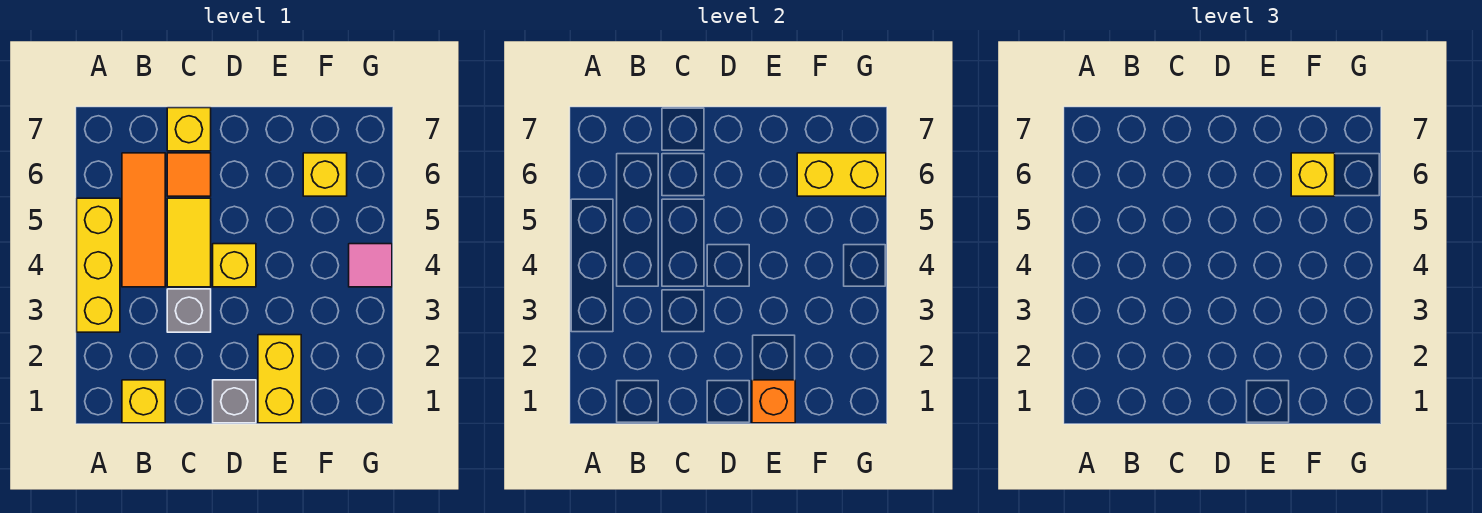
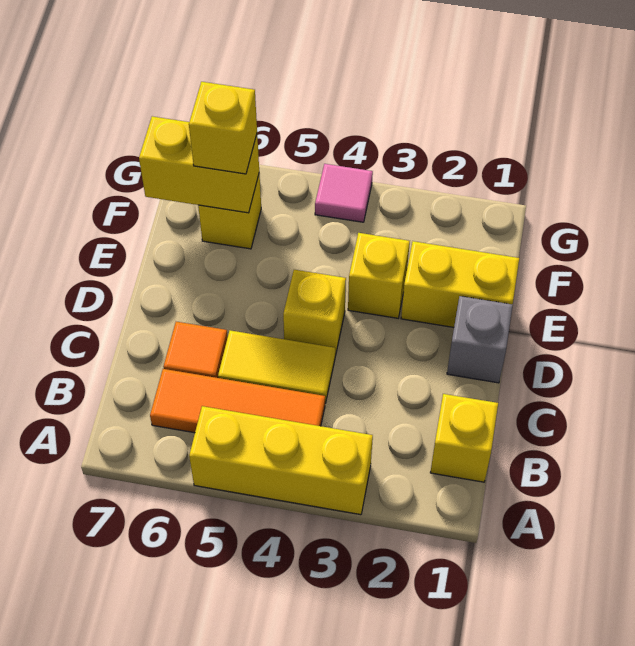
grey brick C3 level 1 -> none
yellow brick C7 level 1 -> yellow brick E3 level 1
orange brick E1 level 2 -> none
yellow brick F6:G6 level 2 -> yellow brick F6:F7 level 2

